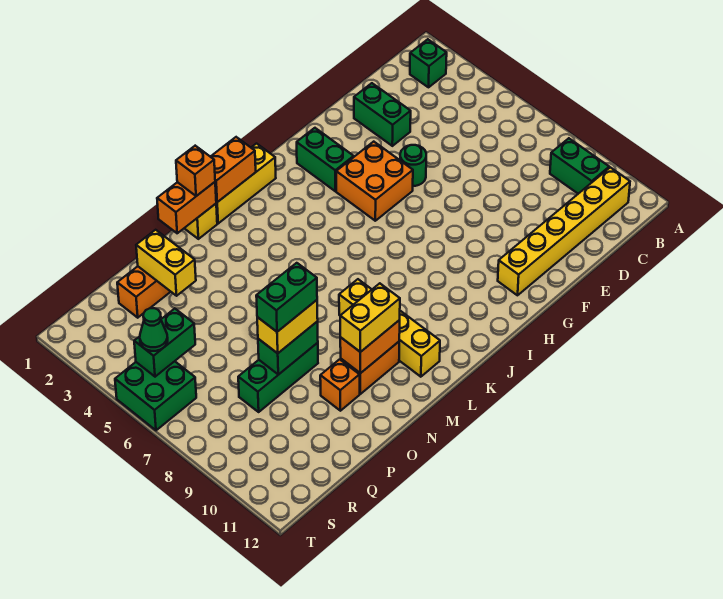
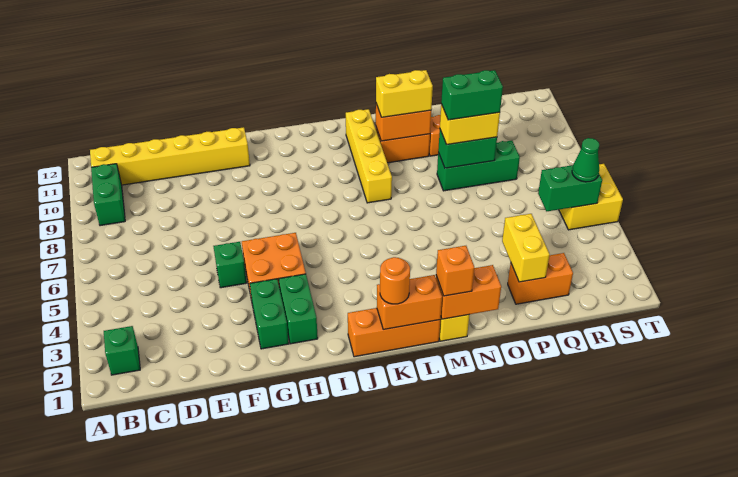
green brick E2:E3 level 1 -> green brick G2:G3 level 1
green round brick F5 level 1 -> green brick F5 level 1
yellow brick J1:L1 level 1 -> orange brick J1:L1 level 1
none -> orange round brick K1 level 3
green brick S5:T6 level 1 -> yellow brick S5:T6 level 1

